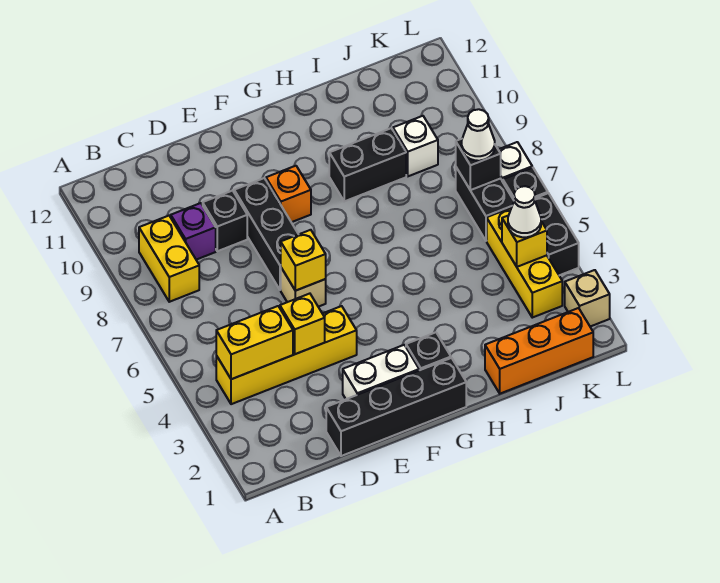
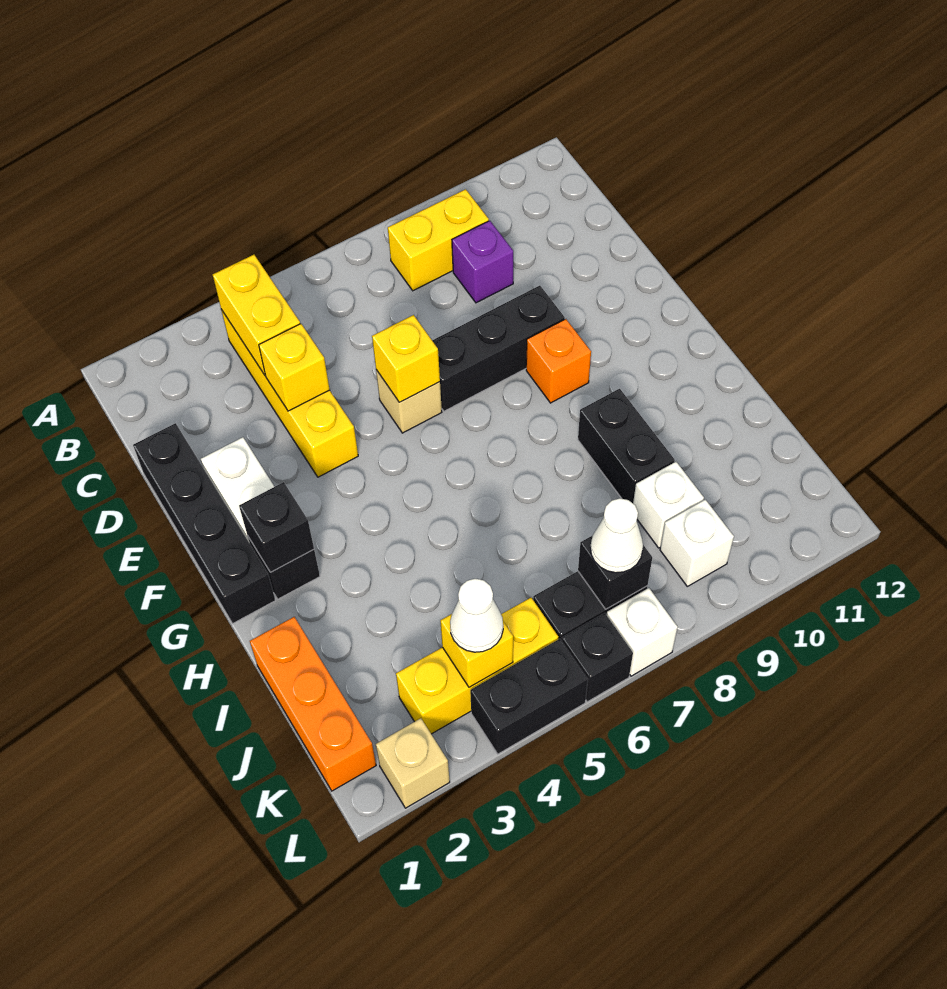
black brick D9 level 1 -> black brick G2 level 2
none -> white brick K9 level 1

